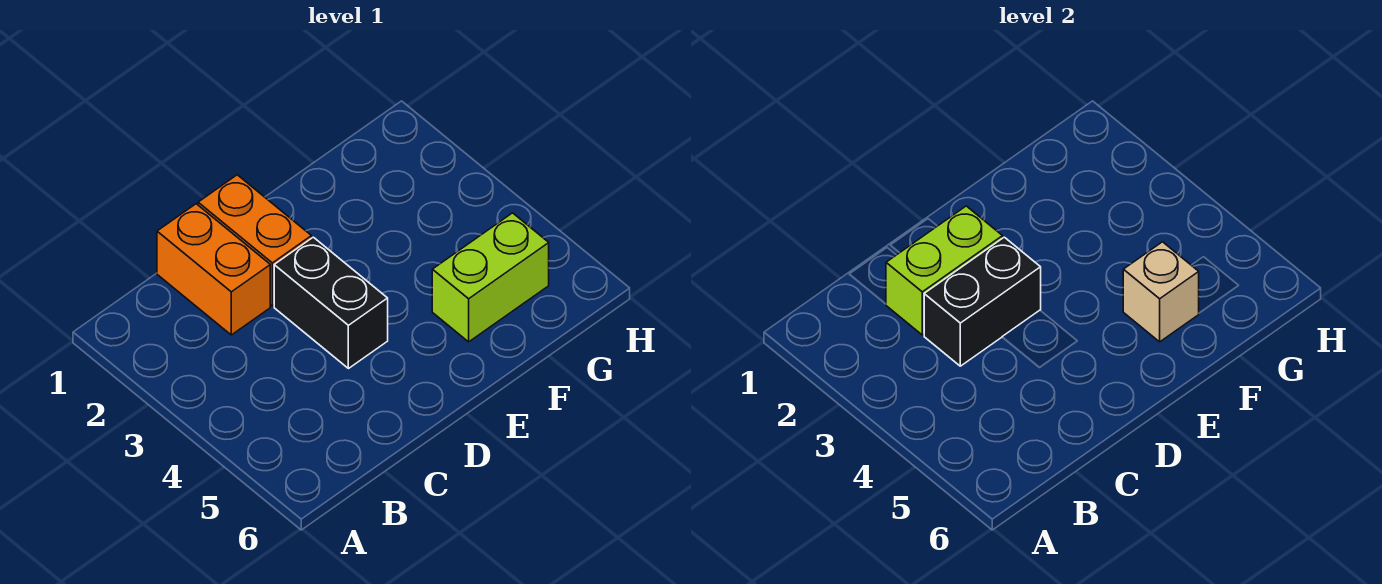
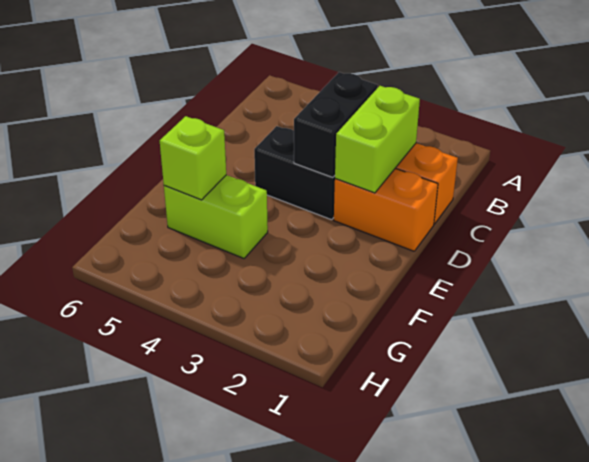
lime brick F5:G5 level 1 -> lime brick F4:F5 level 1
tan brick F5 level 2 -> lime brick F5 level 2

